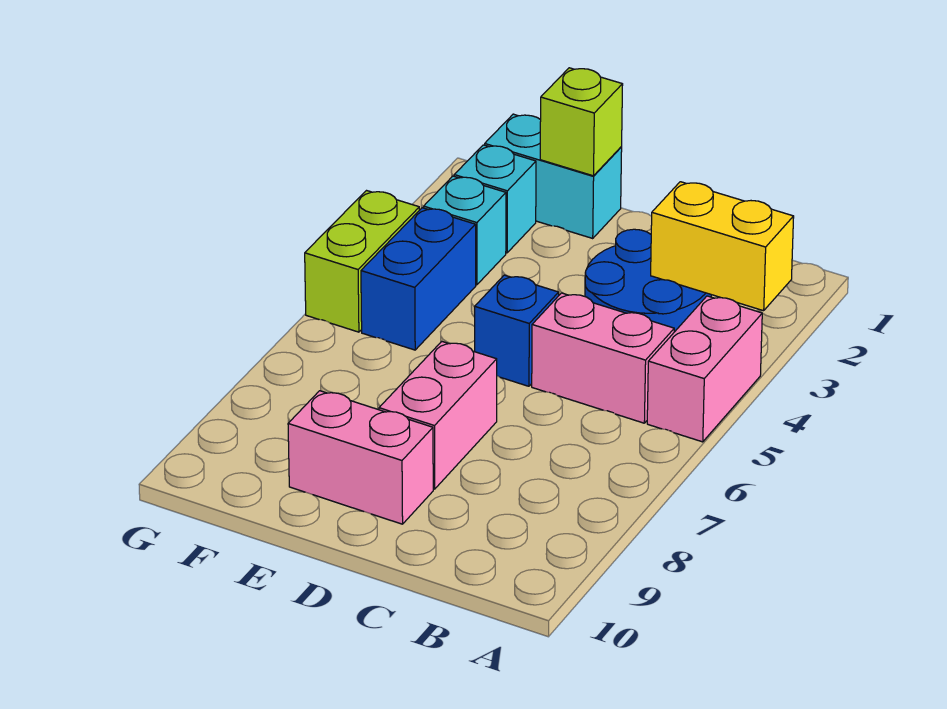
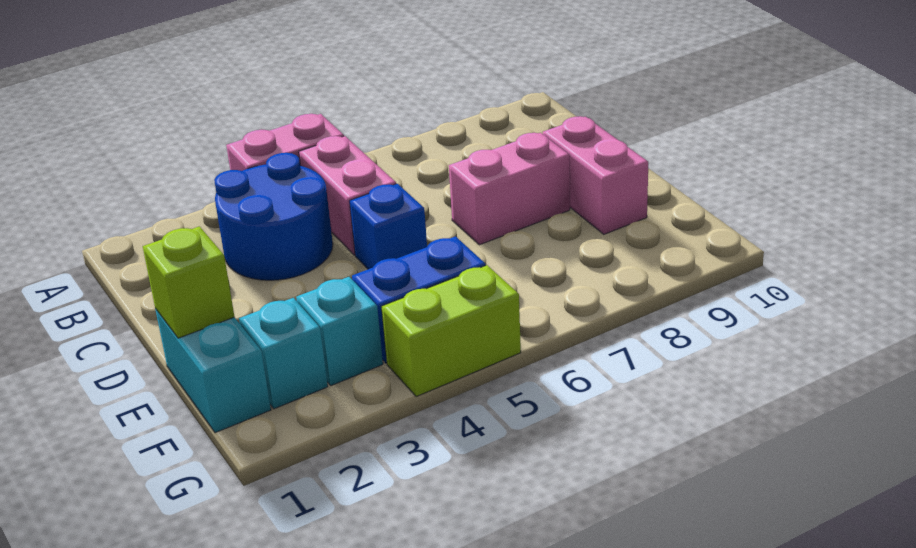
yellow brick A3:B3 level 2 -> none

